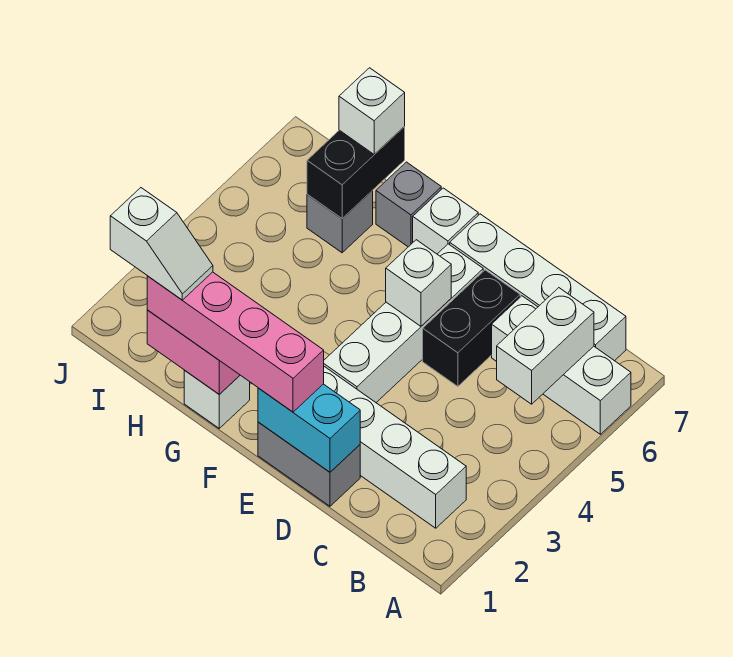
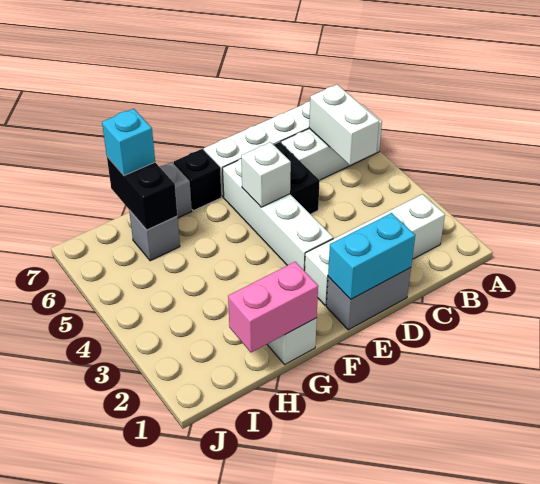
pink brick E1:H1 level 3 -> none
white brick F7 level 1 -> black brick F7 level 1
white slope H1:I1 level 4 top I -> none
white brick H7 level 3 -> cyan brick H7 level 3

